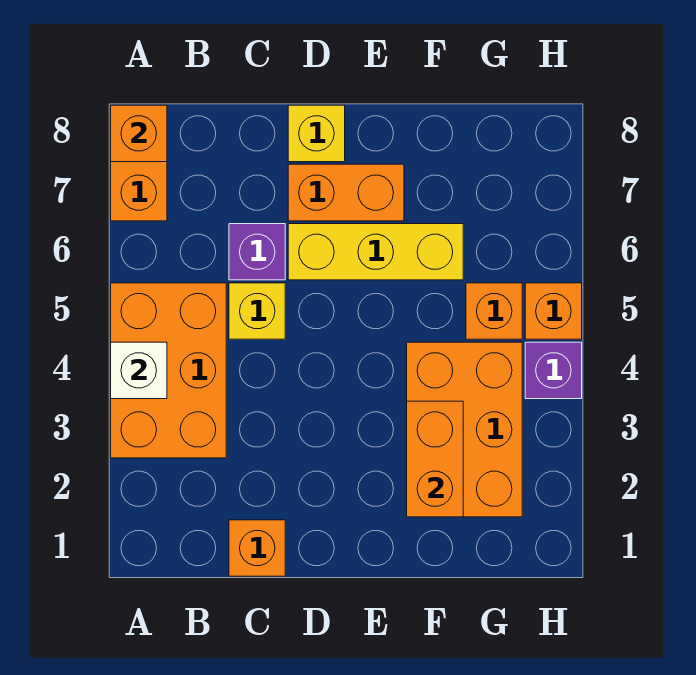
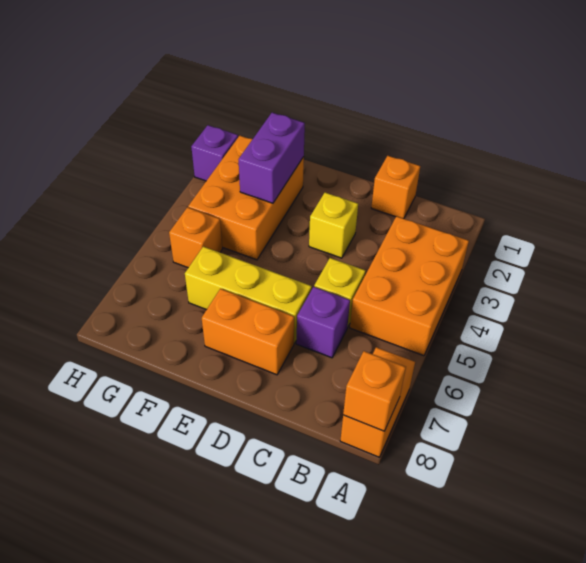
white brick A4 level 2 -> none
yellow brick D8 level 1 -> yellow brick D3 level 1
orange brick F2:F3 level 2 -> purple brick F2:F3 level 2
purple brick H4 level 1 -> purple brick H2 level 1
orange brick H5 level 1 -> none

